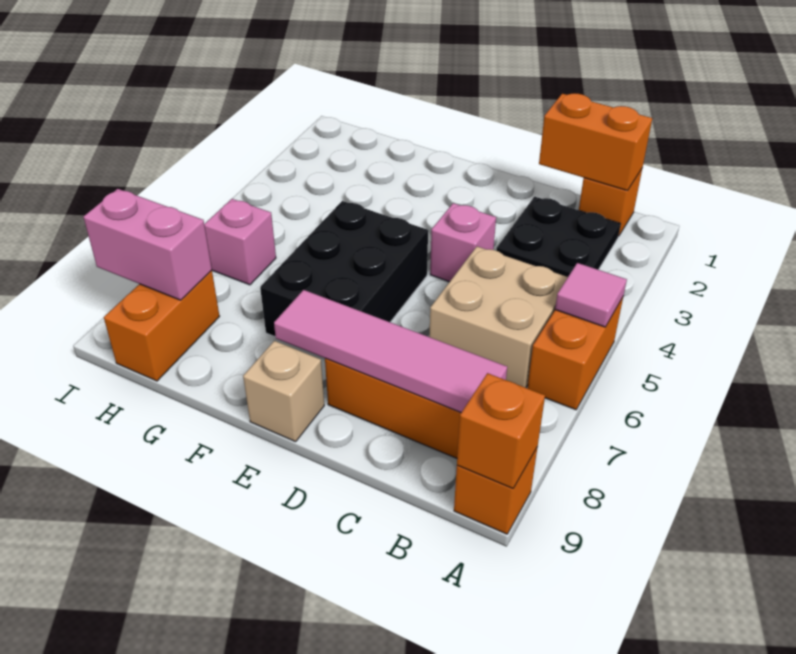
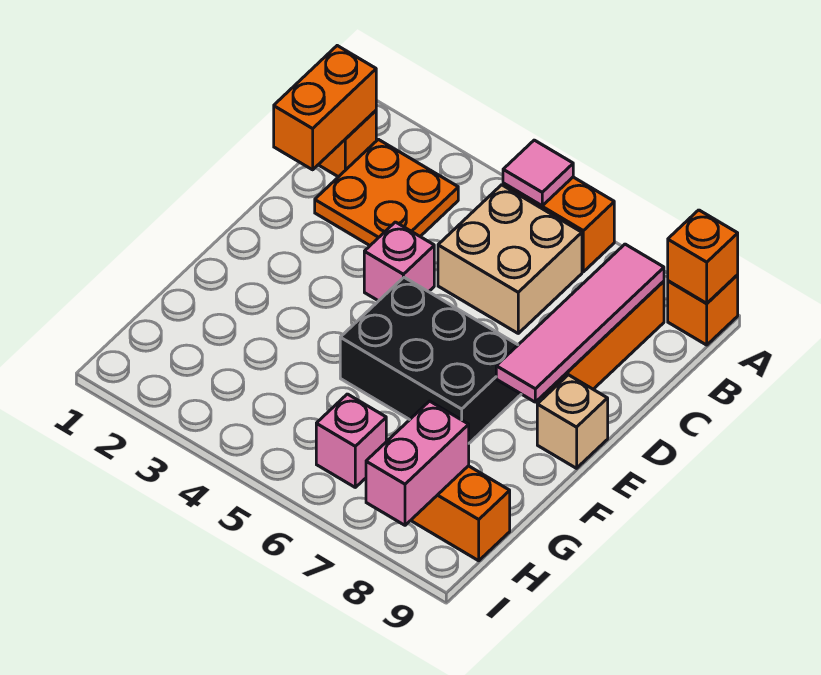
black plate B2:C3 level 1 -> orange plate B2:C3 level 1

